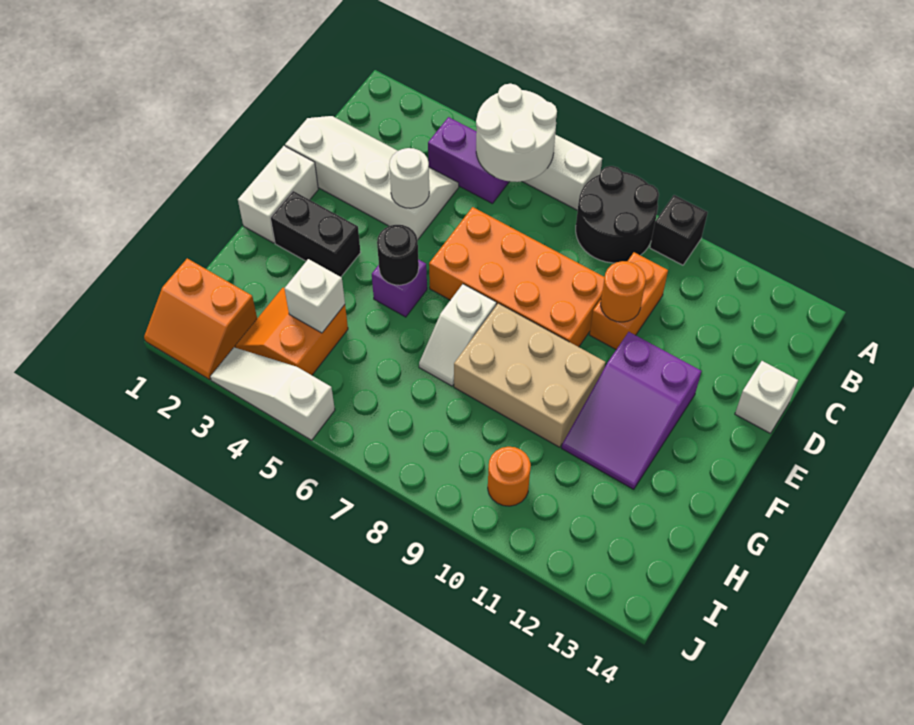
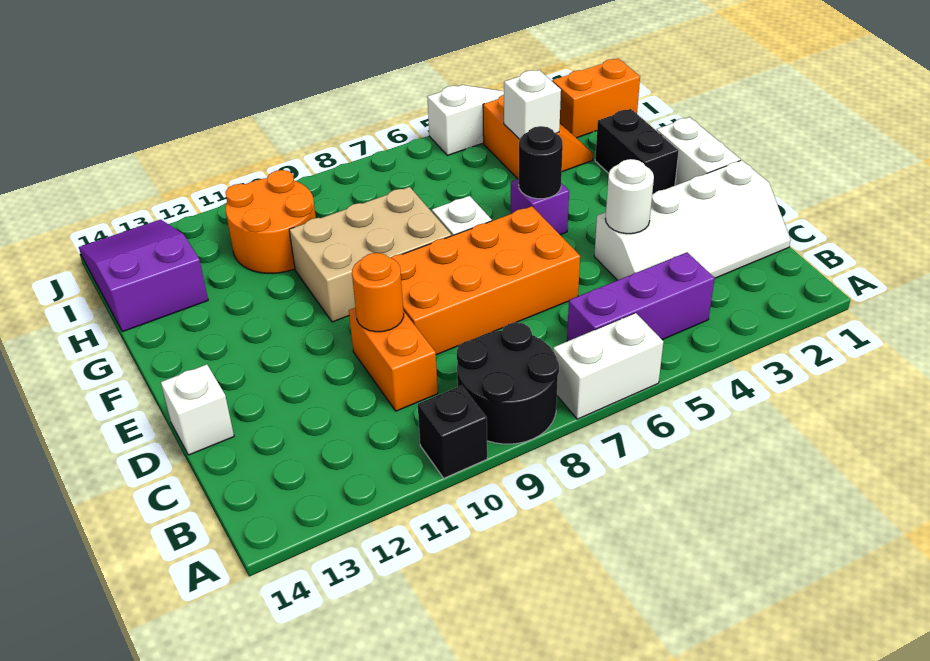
white round brick A5:B6 level 2 -> none
purple brick B4:B5 level 1 -> purple brick B4:B6 level 1
purple slope E11:G12 level 1 top E -> purple slope H13:J14 level 1 top H
black brick F2:F3 level 1 -> black brick F2:G2 level 1
orange round brick I10 level 1 -> orange round brick H10:I11 level 1

